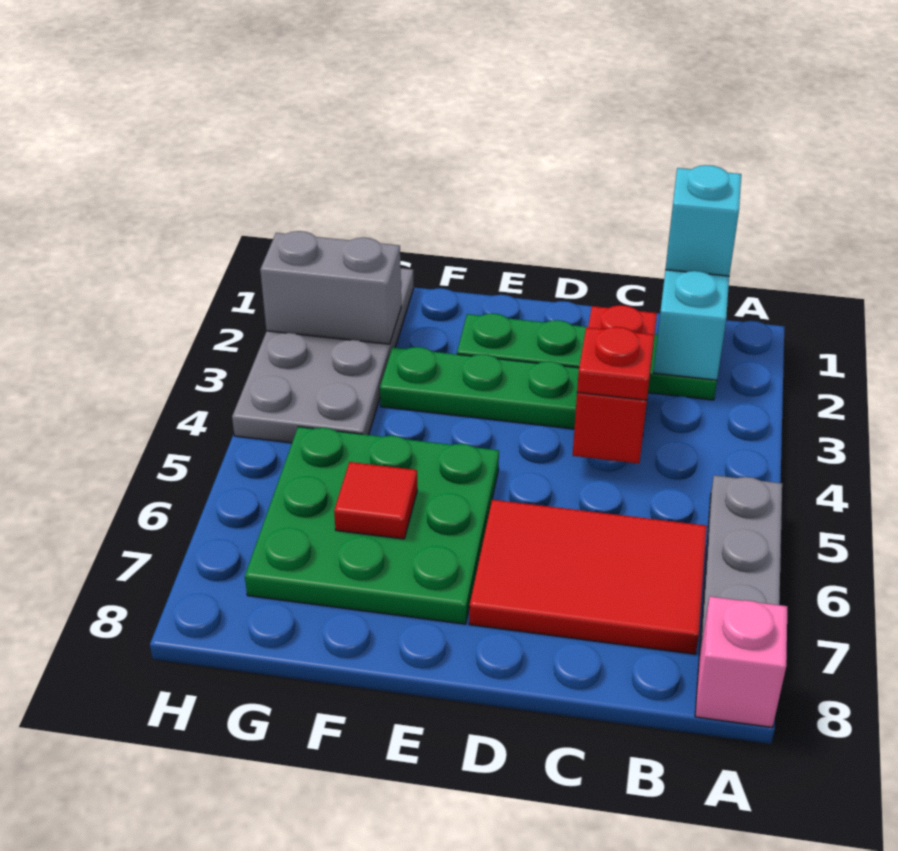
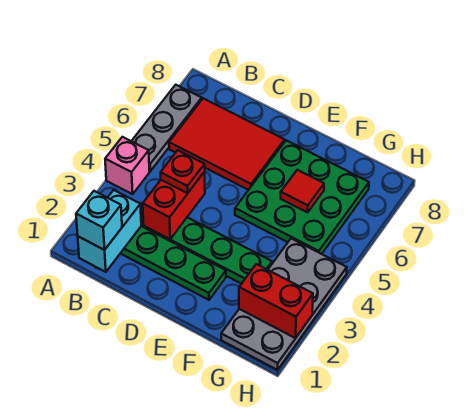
pink brick A8 level 1 -> pink brick A4 level 1
grey brick G2:H2 level 2 -> red brick G2:H2 level 2

